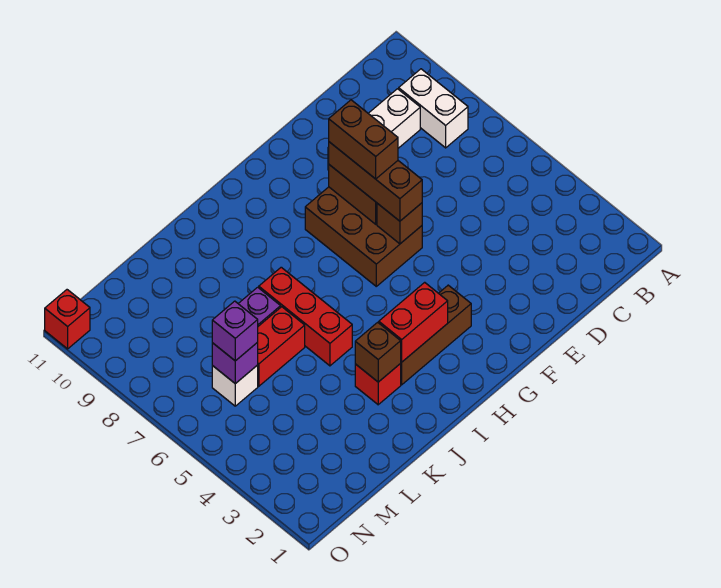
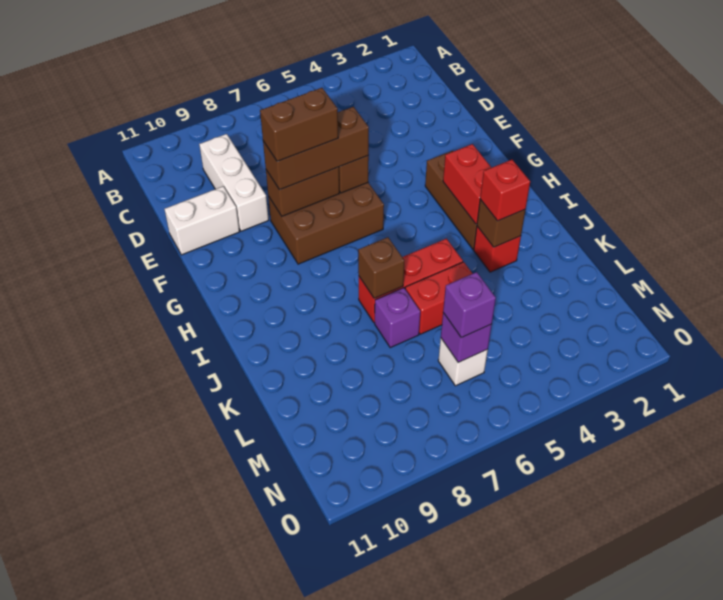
white brick B8:B9 level 1 -> white brick E10:E11 level 1
none -> brown brick J7 level 2
red brick K6:L6 level 1 -> red brick K5:K6 level 1
red brick O11 level 1 -> red brick J3 level 3

